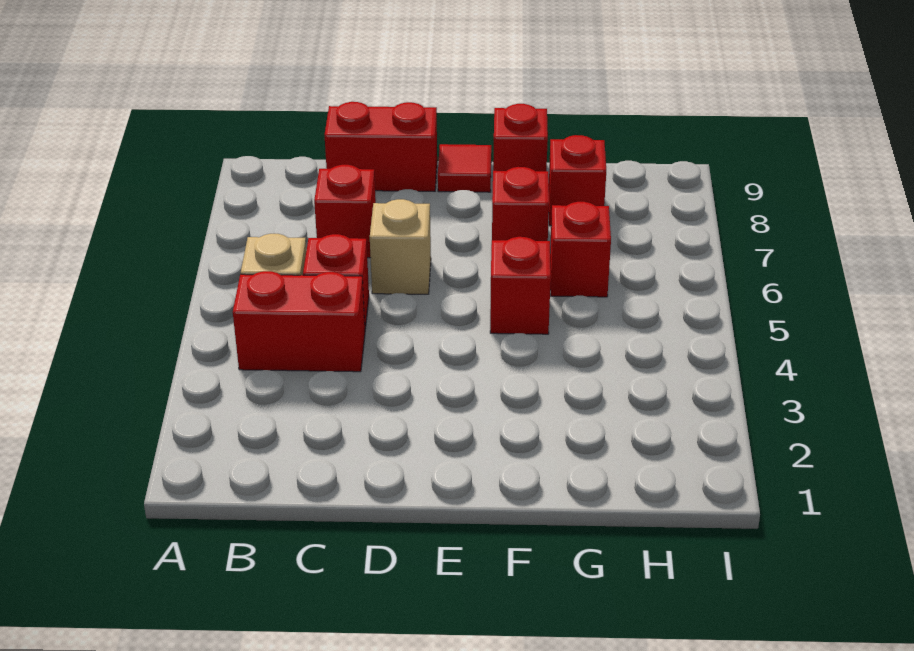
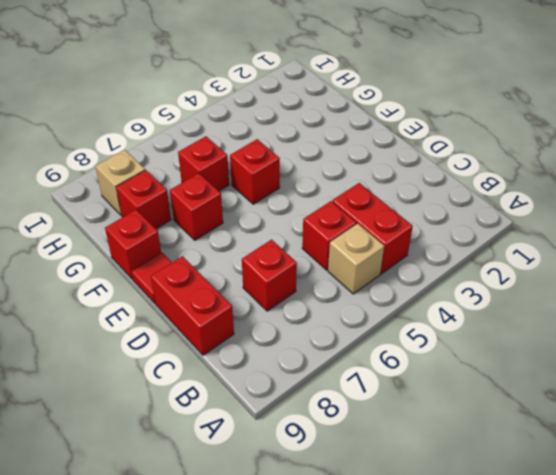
tan brick D6 level 1 -> tan brick H8 level 1

